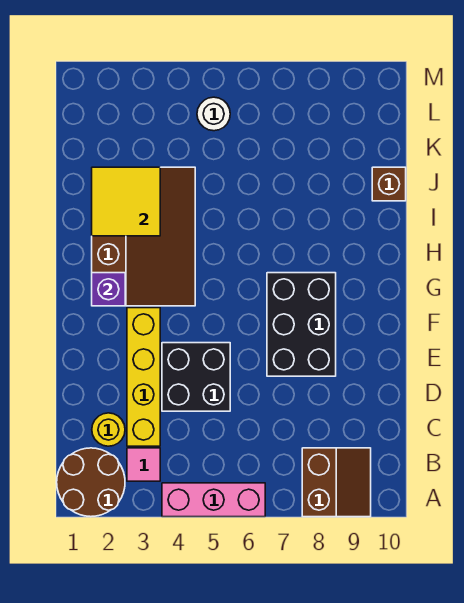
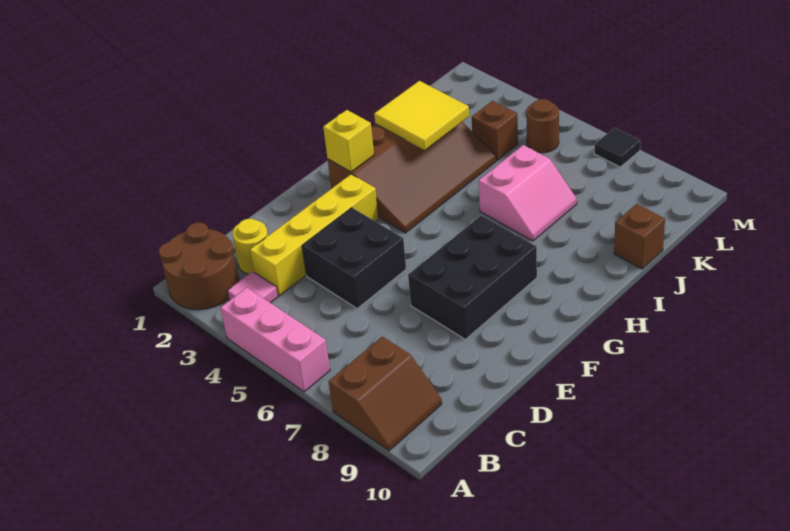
purple brick G2 level 2 -> yellow brick G2 level 2
none -> pink slope I6:J7 level 1 top 6
none -> brown brick K4 level 1
white round brick L5 level 1 -> brown round brick L5 level 1
none -> black tile M7 level 1

